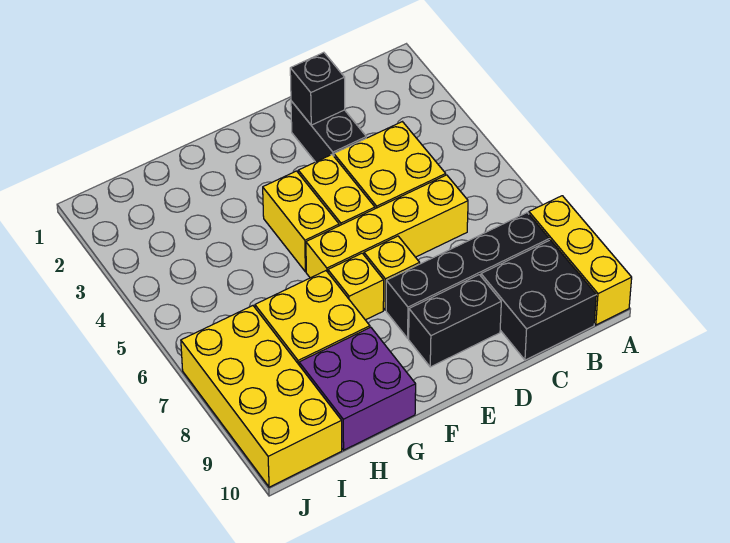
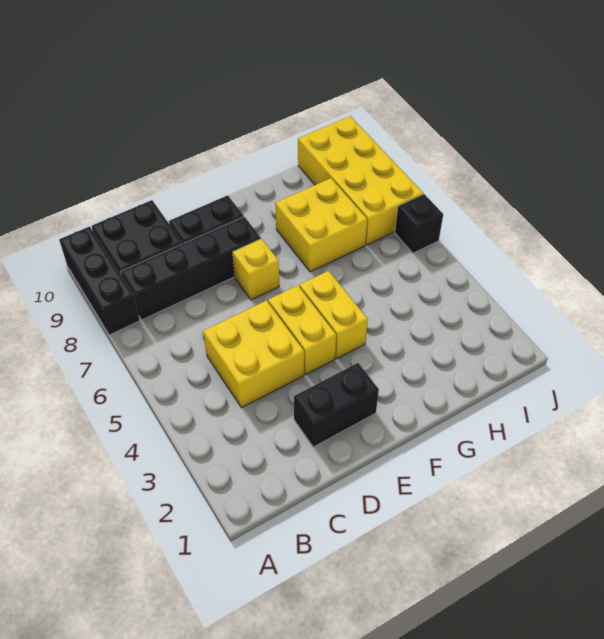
yellow brick A8:A10 level 1 -> black brick A8:A10 level 1
yellow brick C6:F6 level 1 -> none
black brick D2:D3 level 1 -> black brick D2:E2 level 1
black brick D2 level 2 -> black brick J6 level 1
yellow brick F7 level 1 -> none
purple brick G9:H10 level 1 -> none

